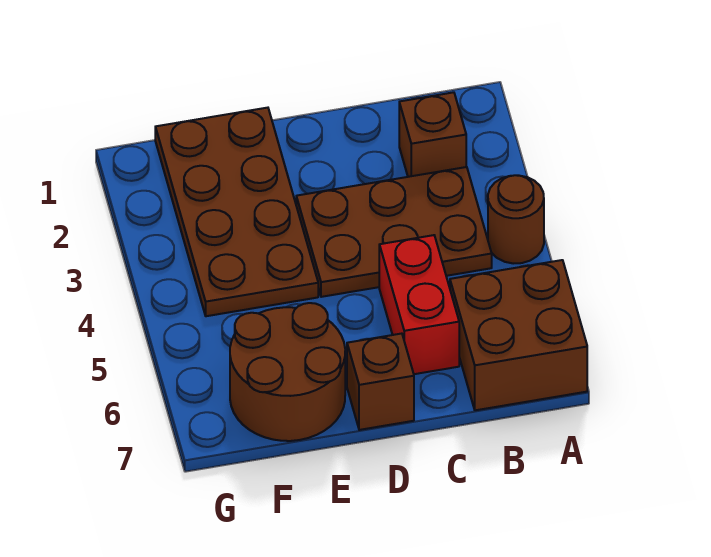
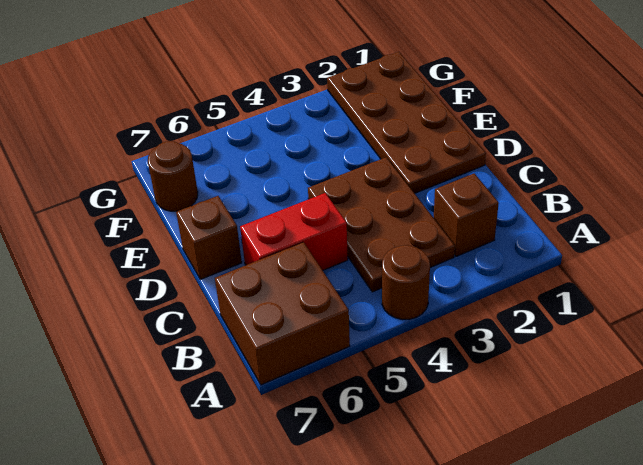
brown plate E1:F4 level 1 -> brown plate D1:G2 level 1
brown round brick E6:F7 level 1 -> brown round brick F7 level 1

